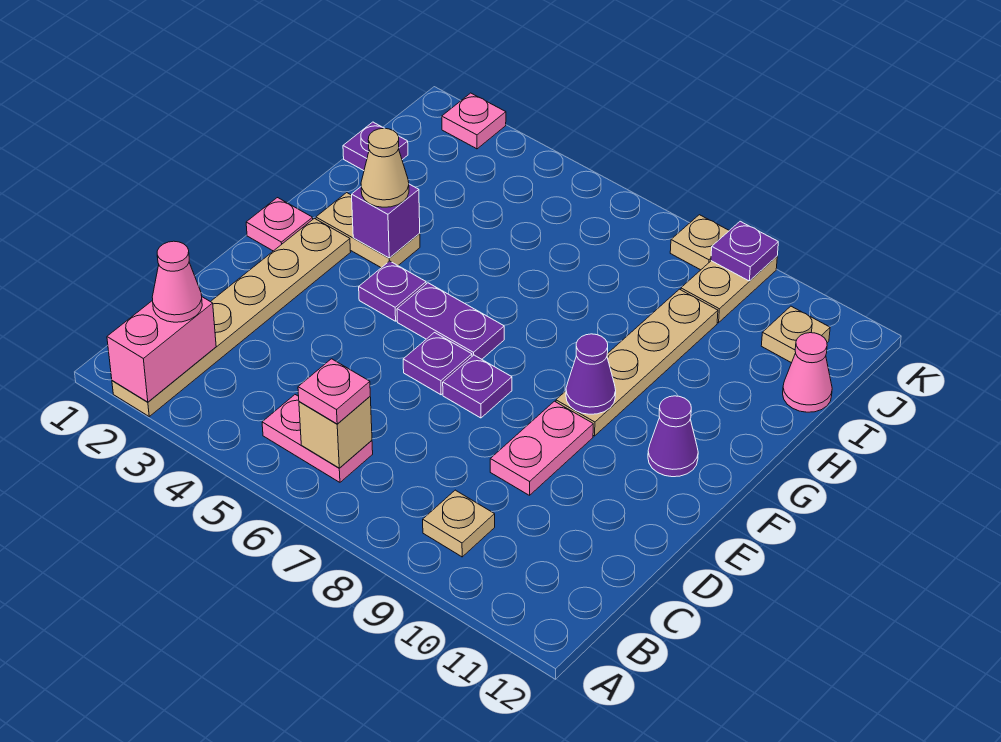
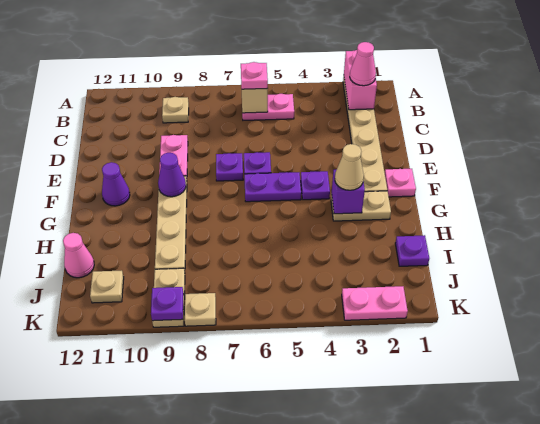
pink plate K2 level 1 -> pink plate K2:K3 level 1

